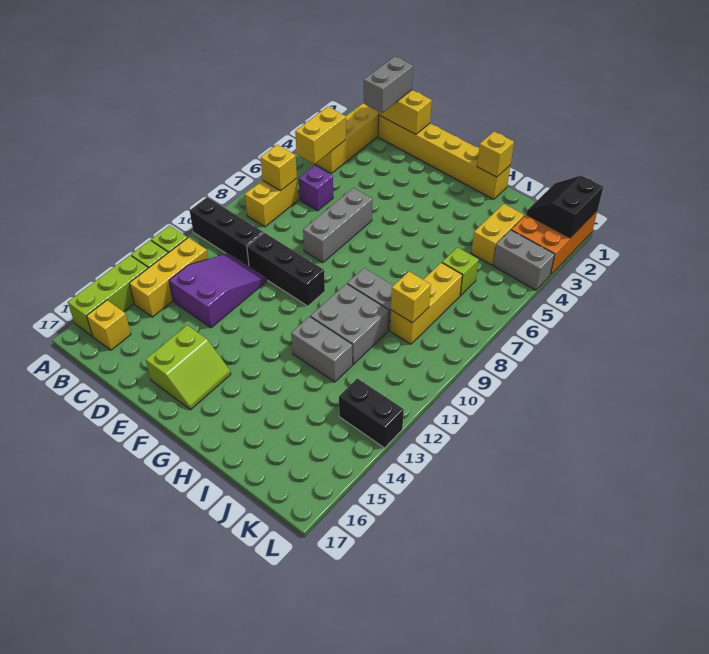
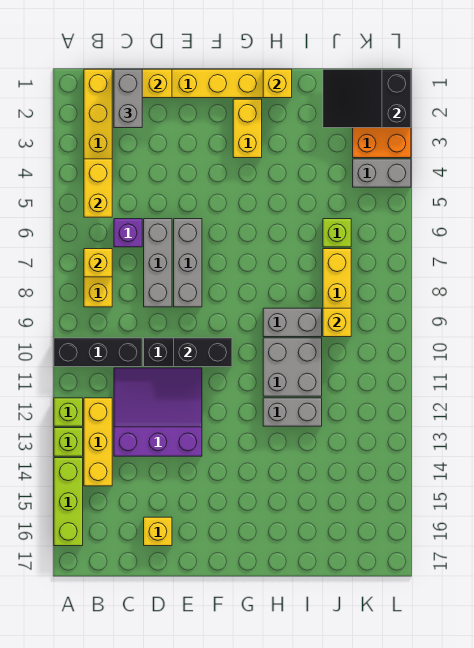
yellow brick B16 level 1 -> yellow brick D16 level 1
purple slope C11:D13 level 1 top 13 -> purple slope C11:E13 level 1 top 13
none -> grey brick D6:D8 level 1
lime slope E15:F16 level 1 top E -> none
yellow brick J3:J4 level 1 -> yellow brick G2:G3 level 1
black slope K1:L2 level 2 top L -> black slope J1:L2 level 2 top L
black brick K13:L13 level 1 -> black brick E10:F10 level 2

